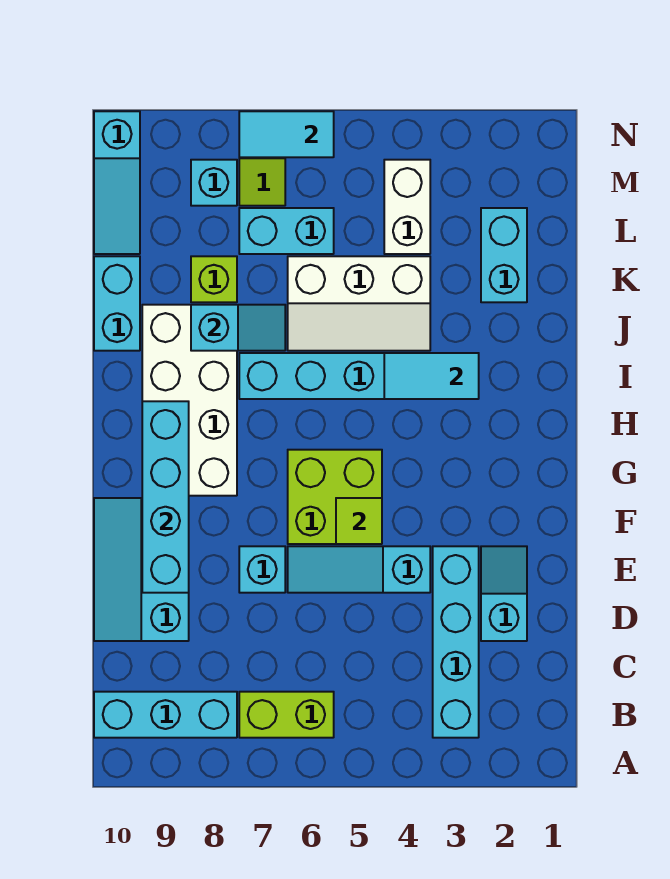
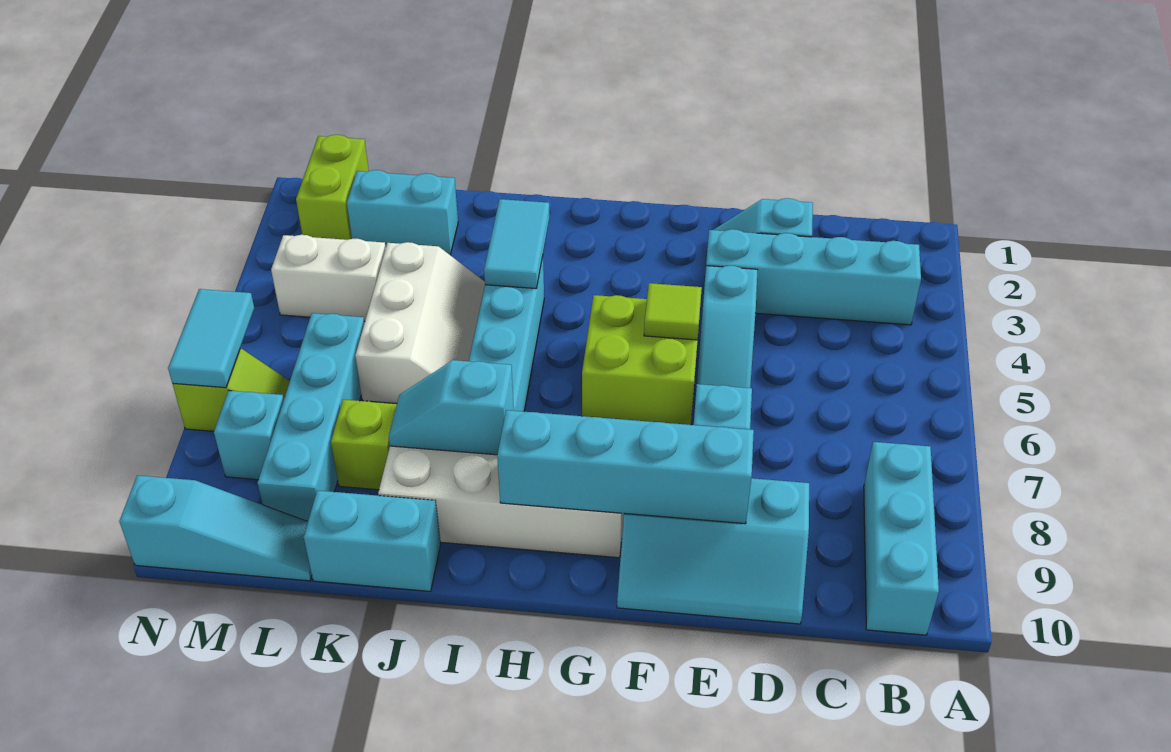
lime brick B6:B7 level 1 -> lime brick M1:M2 level 1
cyan slope J7:J8 level 2 top 8 -> cyan slope I8:J8 level 2 top I
cyan brick L6:L7 level 1 -> cyan brick L6:L9 level 1

